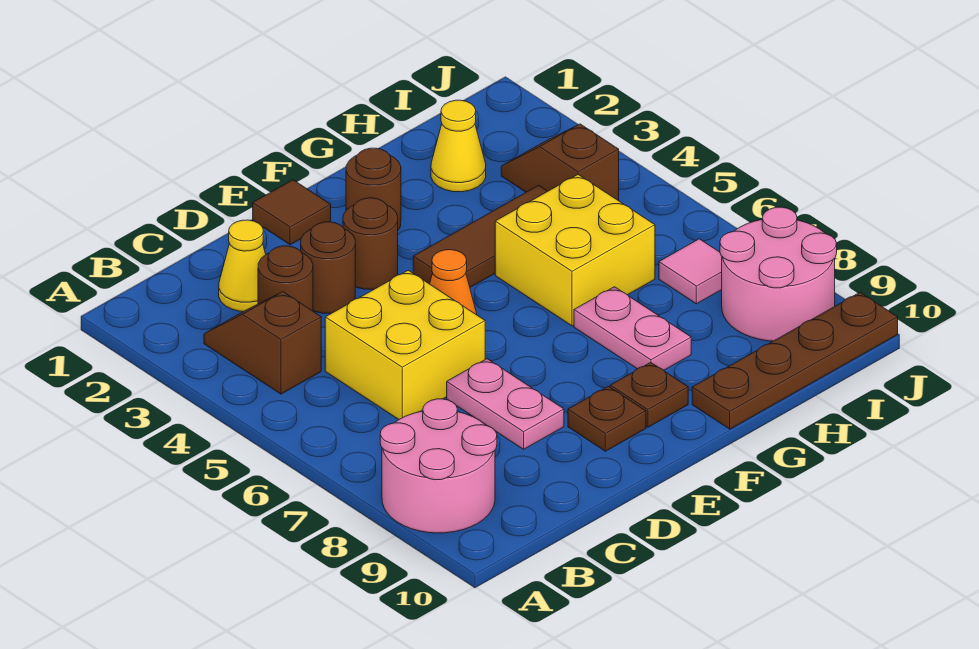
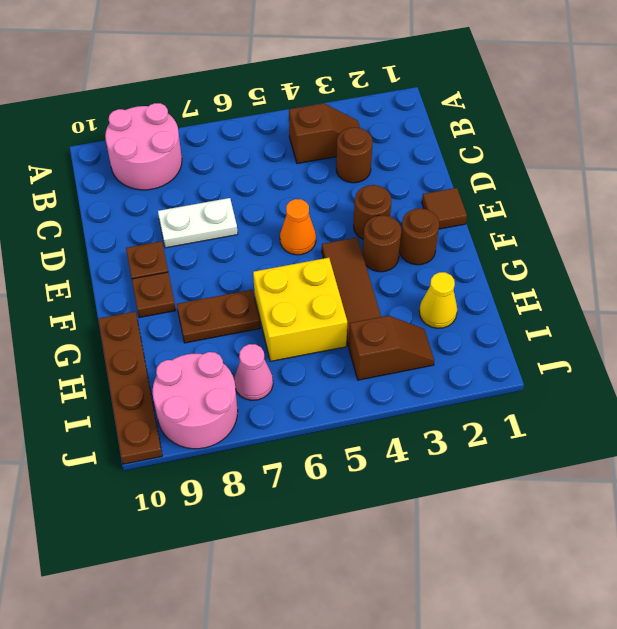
yellow cone C2 level 1 -> none
yellow brick C5:D6 level 1 -> none
brown round brick D3 level 1 -> brown round brick F3 level 1
pink plate D7:D8 level 1 -> white plate D7:D8 level 1
pink plate G7:G8 level 1 -> brown plate G7:G8 level 1
pink tile I7 level 1 -> pink cone I7 level 1

